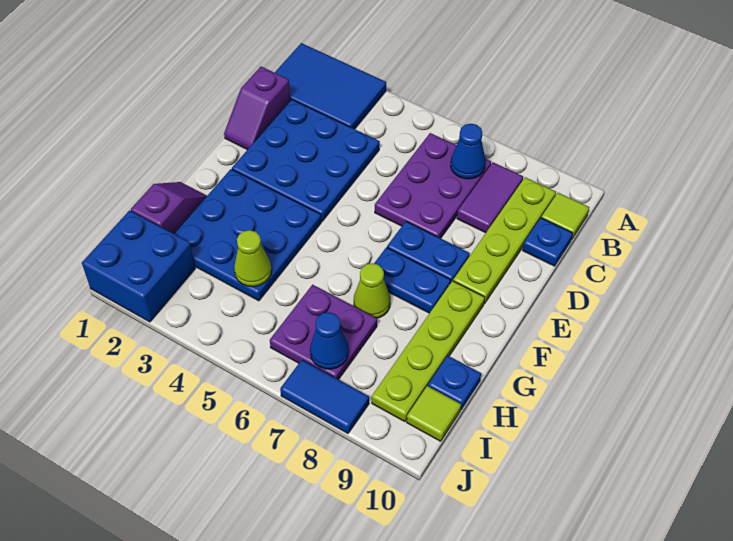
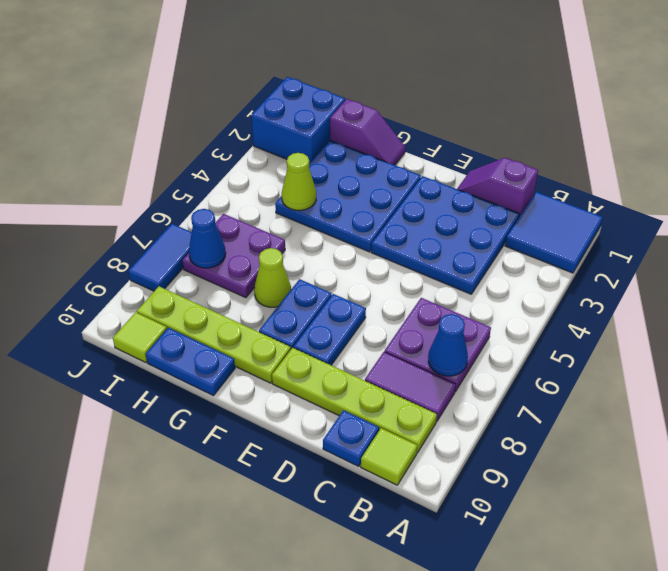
blue tile A1:B3 level 1 -> blue tile A1:B2 level 1
purple plate B6:D7 level 1 -> purple plate B6:C7 level 1
blue plate H10 level 1 -> blue plate G10:H10 level 1

